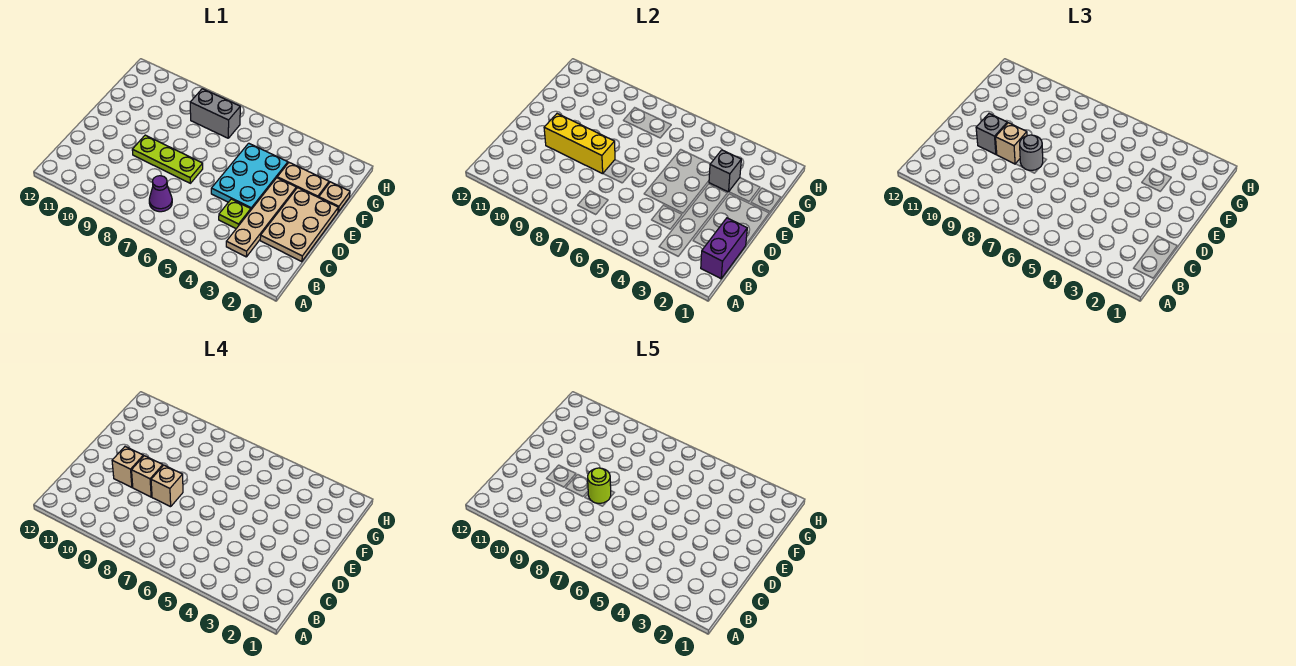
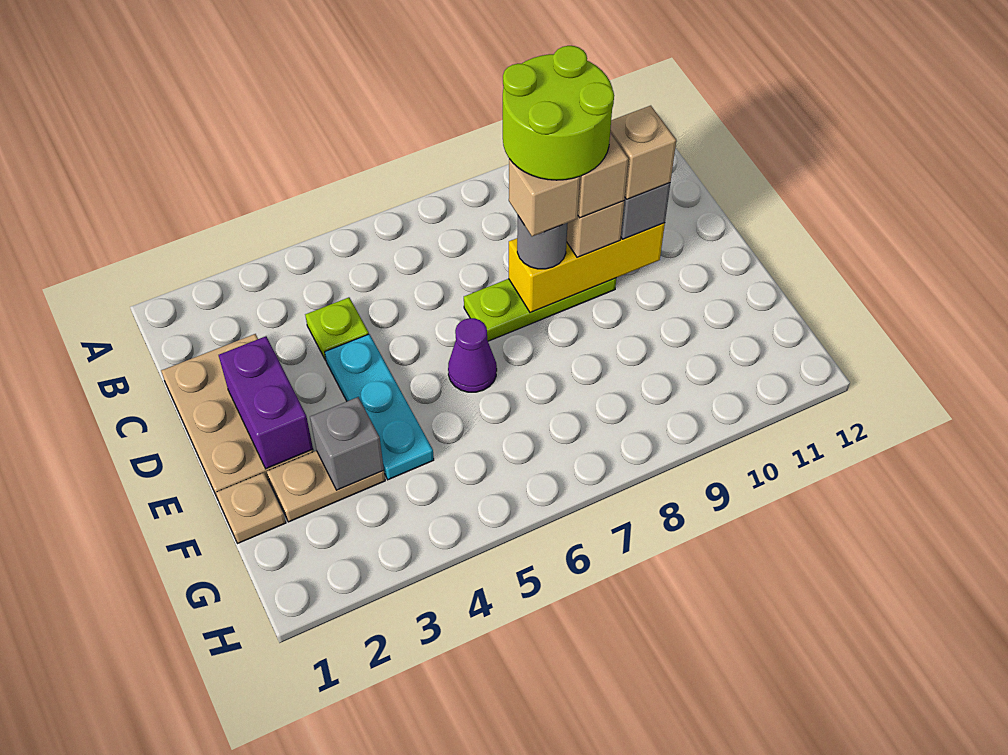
purple brick B1:C1 level 2 -> purple brick D2:E2 level 2
tan plate B3:E3 level 1 -> none
purple cone B7 level 1 -> purple cone E6 level 1
cyan plate D4:F5 level 1 -> cyan plate D4:F4 level 1
lime round brick D8 level 5 -> lime round brick C8:D9 level 5
grey brick G7:G8 level 1 -> none

